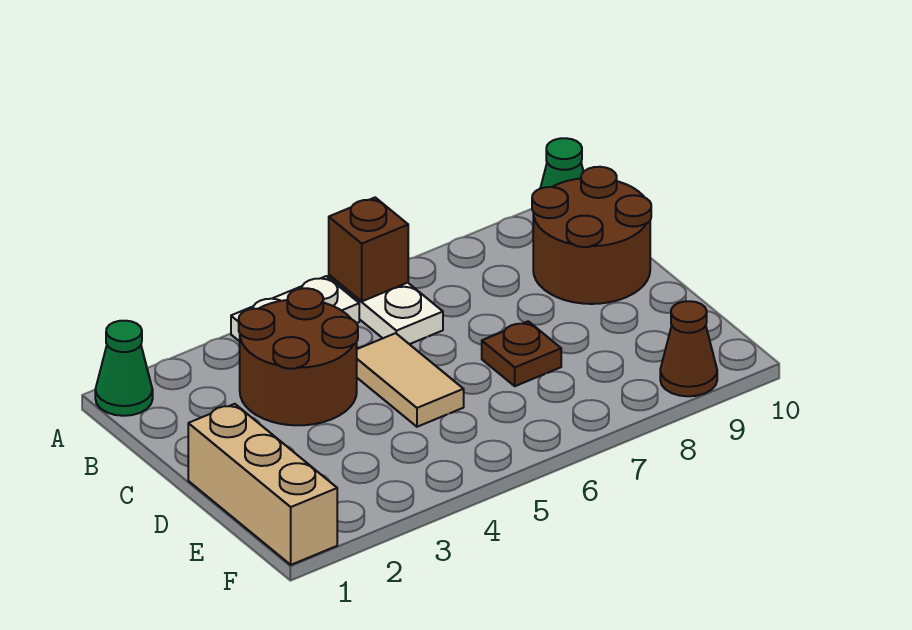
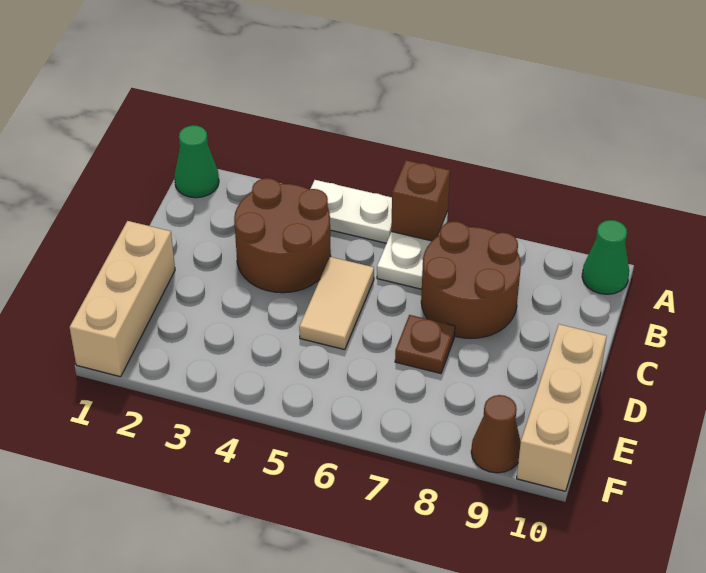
brown round brick B9:C10 level 1 -> brown round brick B7:C8 level 1
none -> tan brick D10:F10 level 1

